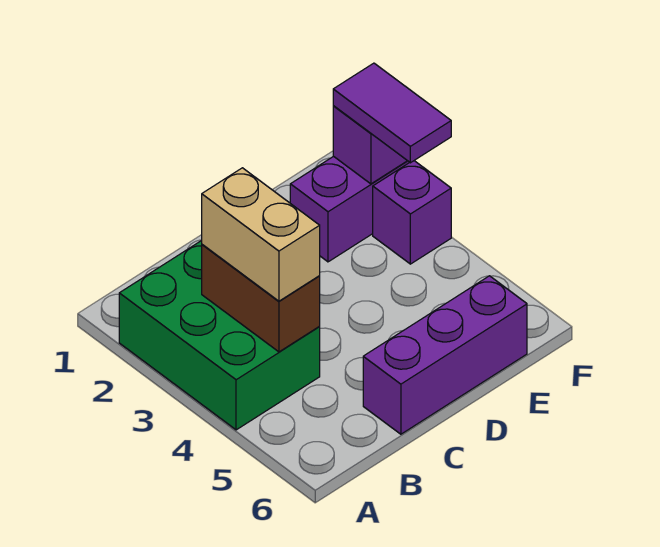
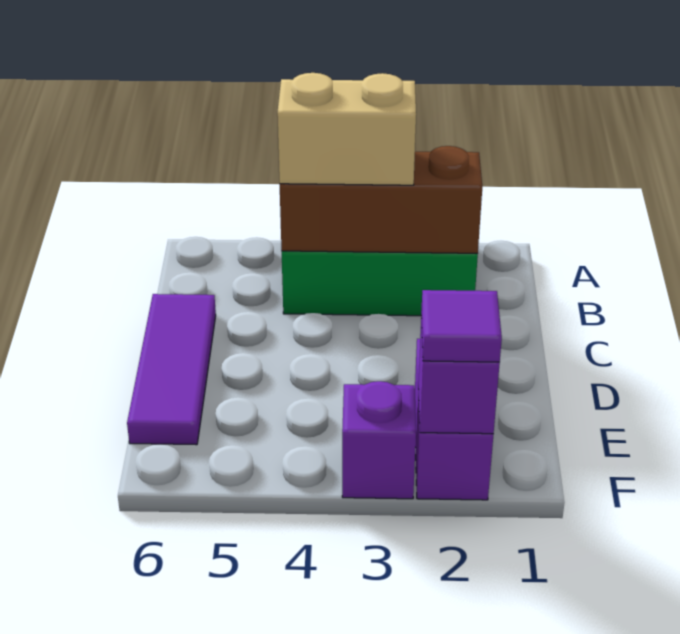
brown brick B3:B4 level 2 -> brown brick B2:B4 level 2
purple brick C6:E6 level 1 -> purple tile C6:E6 level 1
purple tile F2:F3 level 3 -> purple tile F2 level 3

